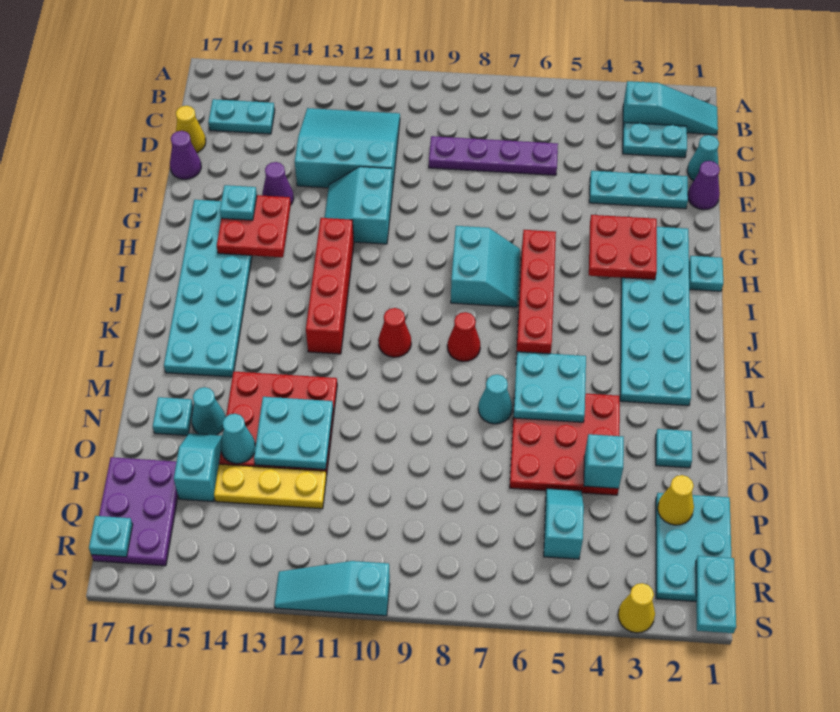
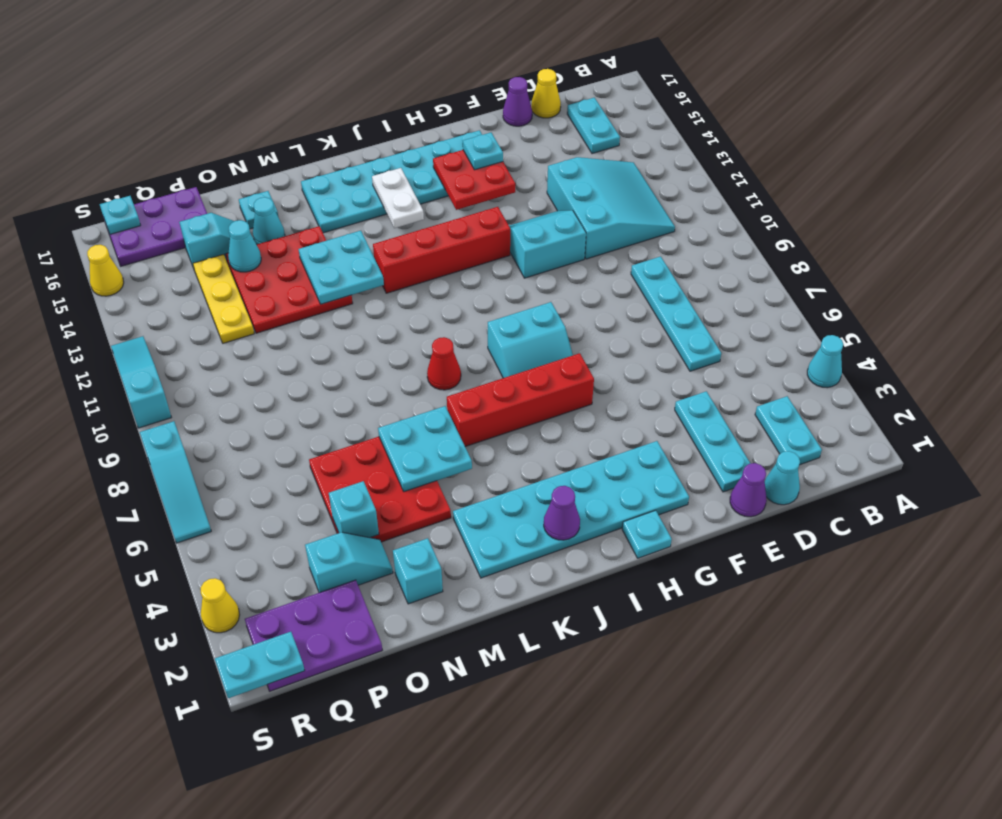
cyan slope B1:B3 level 1 top 3 -> cyan slope S6:S8 level 1 top 8
purple plate D6:D9 level 1 -> cyan plate D6:D9 level 1
purple cone F14 level 1 -> purple cone J2 level 2
red plate G3:H4 level 2 -> none
none -> white plate J14:J15 level 2
red cone K10 level 1 -> none
cyan cone M7 level 1 -> cyan cone A4 level 1
cyan plate N2 level 1 -> cyan brick N2 level 1
cyan plate N12:O13 level 2 -> cyan plate L12:M13 level 2
cyan plate P1:R2 level 1 -> purple plate P1:R2 level 1
yellow cone P2 level 2 -> yellow cone S15 level 1
cyan slope P5:Q5 level 1 top Q -> cyan slope O3:P3 level 1 top P

